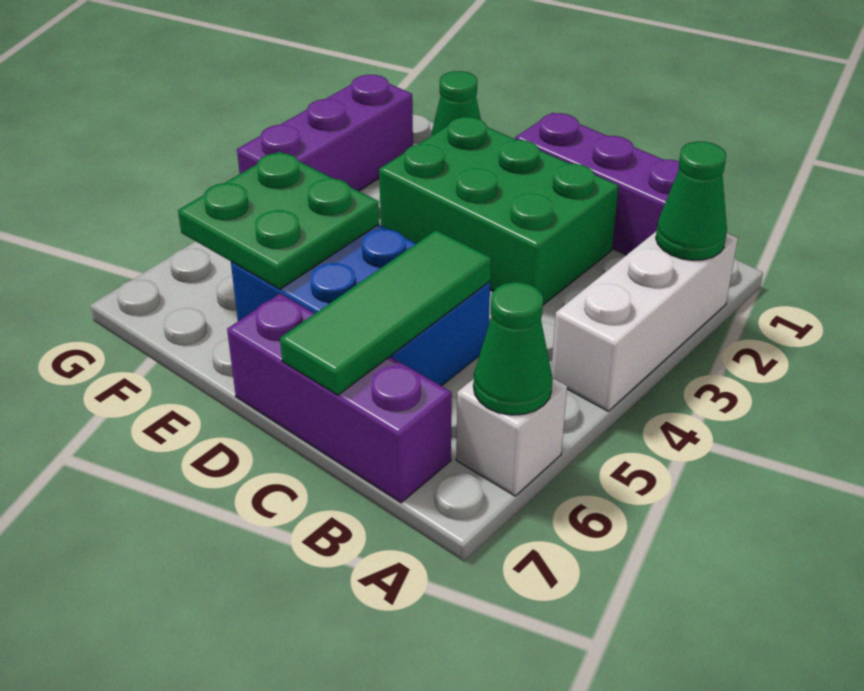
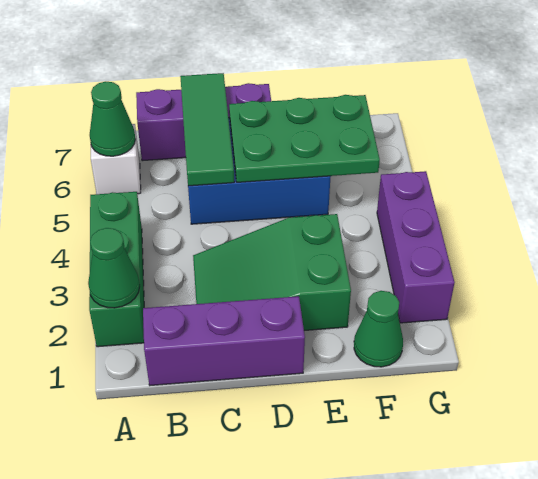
white brick A2:A4 level 1 -> green brick A2:A4 level 1
green brick C2:E3 level 1 -> green slope C2:E3 level 1 top E
green plate E5:F6 level 2 -> green plate D5:F6 level 2

